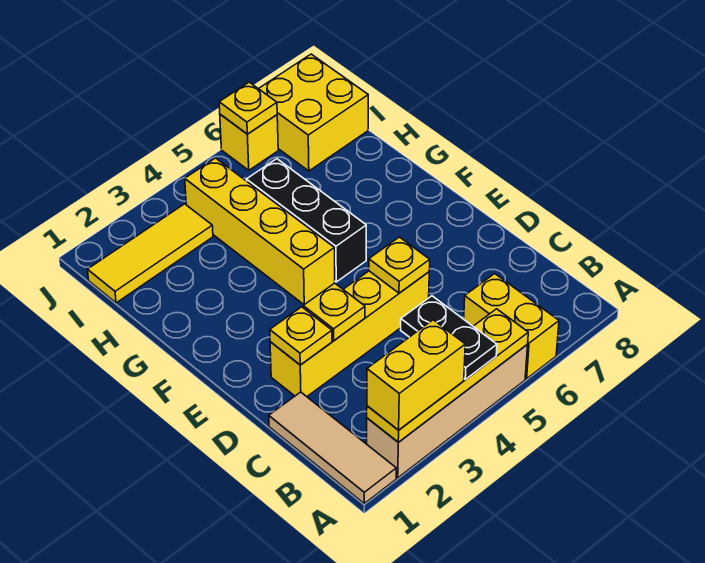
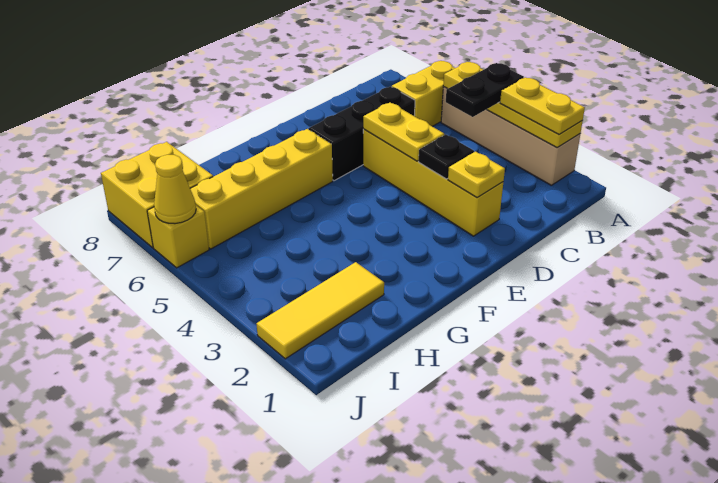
tan tile A1:C1 level 1 -> none
yellow brick A2:A3 level 3 -> yellow plate A2:A3 level 3
yellow plate D3 level 2 -> black plate D3 level 2
yellow plate D5 level 2 -> yellow plate D4:D5 level 2
yellow brick F4:I4 level 1 -> yellow brick F6:I6 level 1
black brick F5:H5 level 1 -> black brick C6:E6 level 1
yellow tile I1:I3 level 1 -> yellow tile H2:J2 level 1
yellow plate J6 level 2 -> yellow cone J6 level 2

